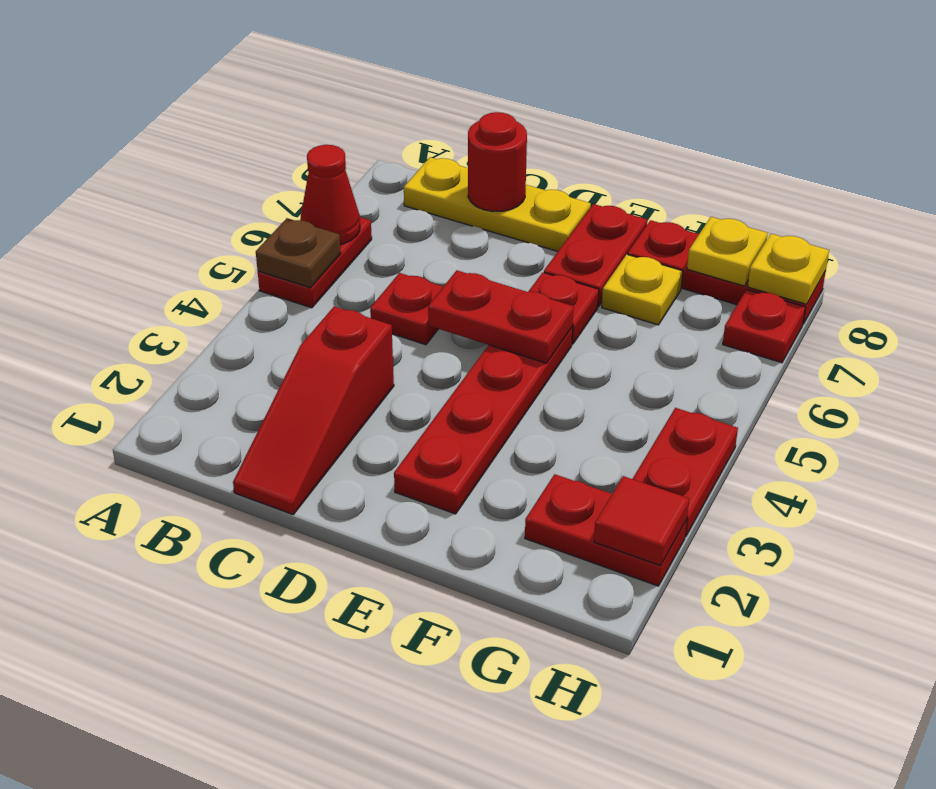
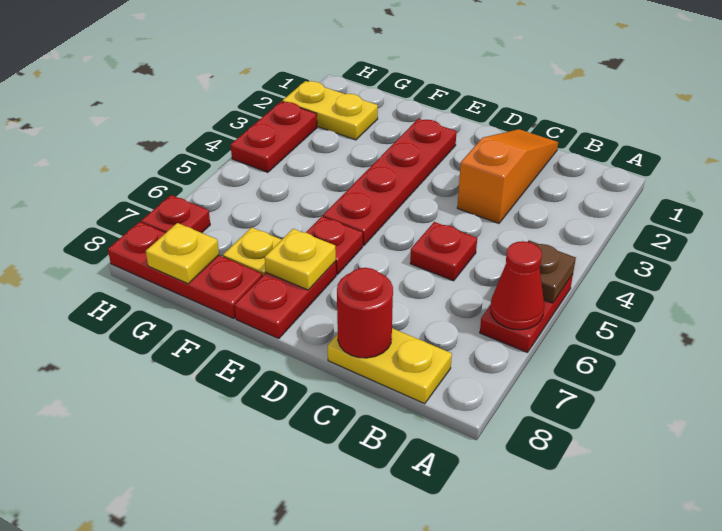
yellow plate B8:D8 level 1 -> yellow plate B8:C8 level 1
red slope C1:C3 level 1 top 3 -> orange slope C1:C3 level 1 top 3
red plate D5:E5 level 2 -> none
red plate G2:H2 level 1 -> yellow plate G2:H2 level 1
red tile H2 level 2 -> none
yellow plate H8 level 2 -> yellow plate E7 level 2

